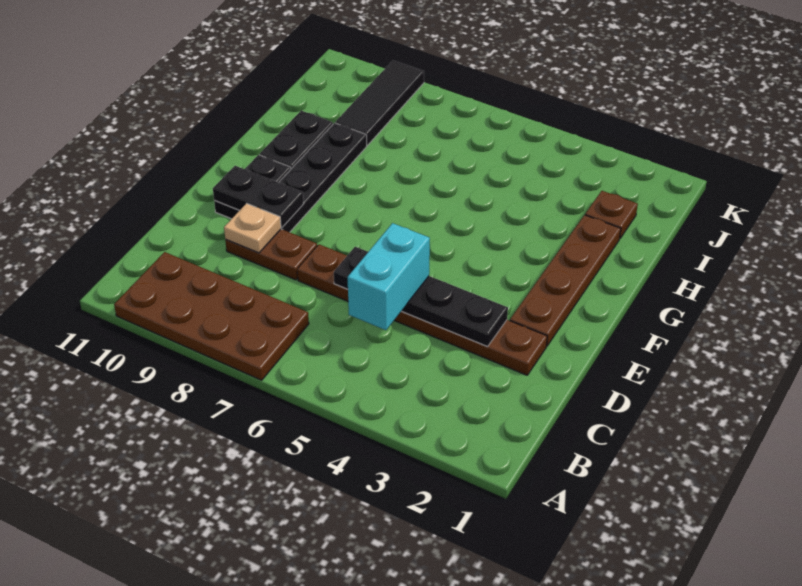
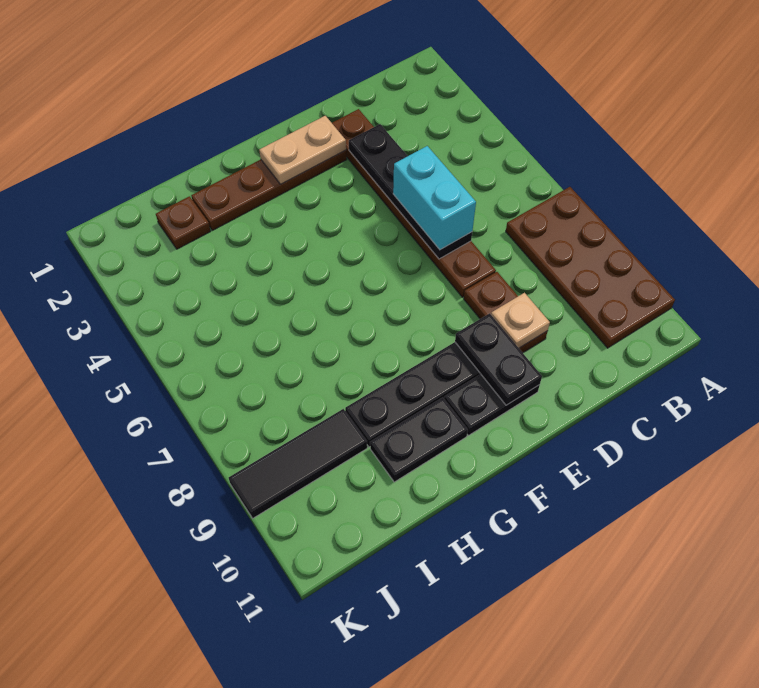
cyan brick C5:D5 level 3 -> cyan brick D5:D6 level 3
none -> tan plate E2:F2 level 2

